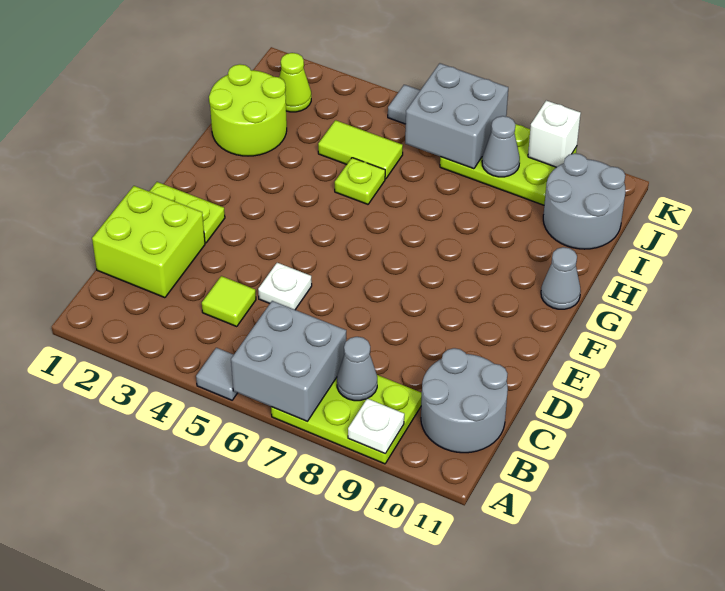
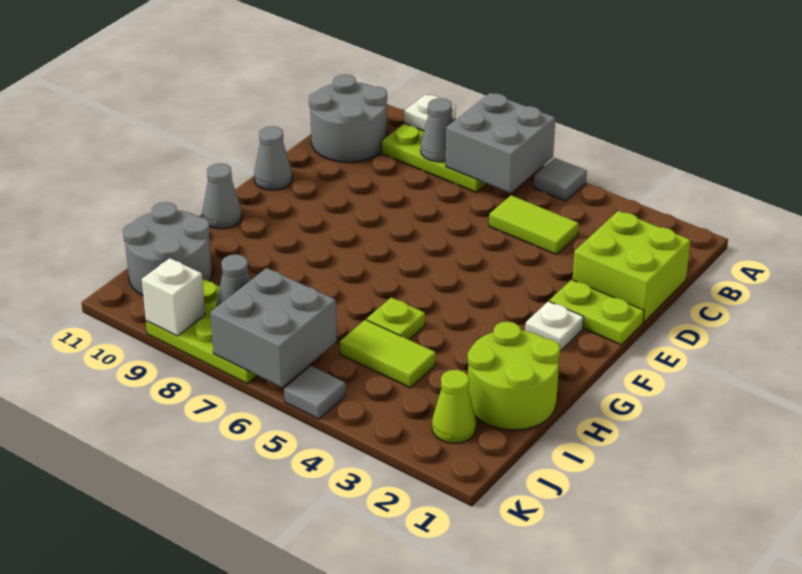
lime tile C4 level 1 -> lime tile C4:C5 level 1
white plate D5 level 1 -> white plate F2 level 1
none -> grey cone E11 level 1

